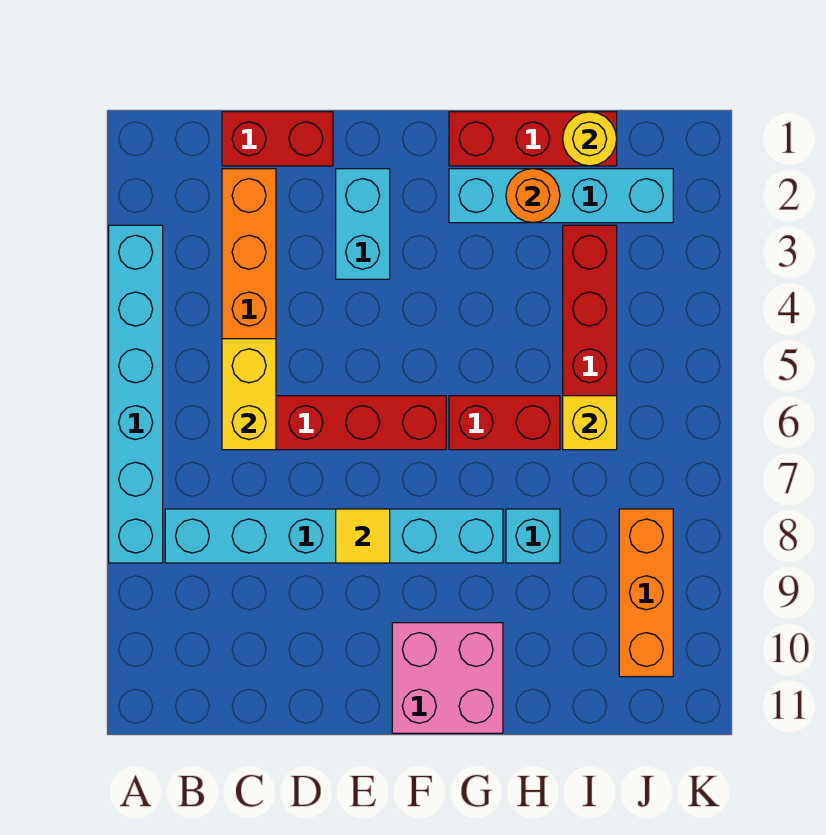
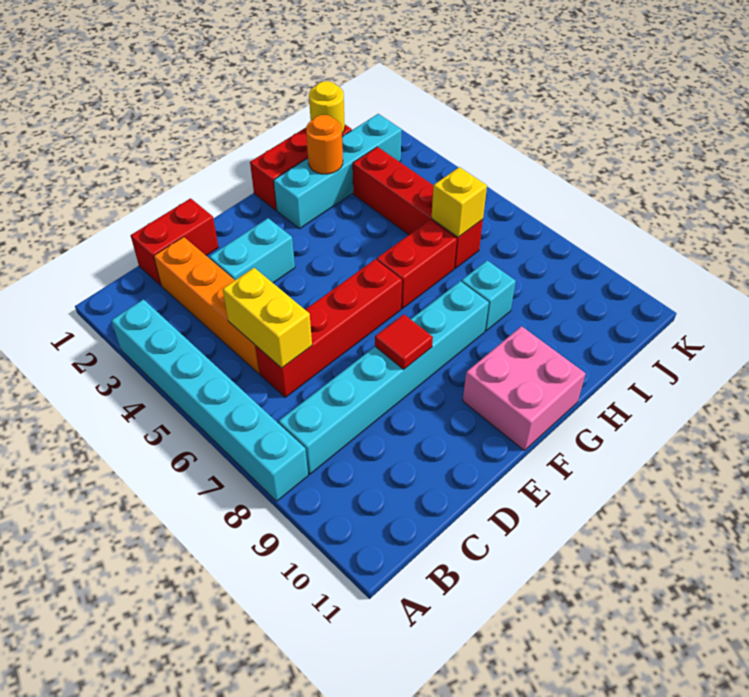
cyan brick E2:E3 level 1 -> cyan brick D3:E3 level 1
yellow tile E8 level 2 -> red tile E8 level 2
orange brick J8:J10 level 1 -> none

